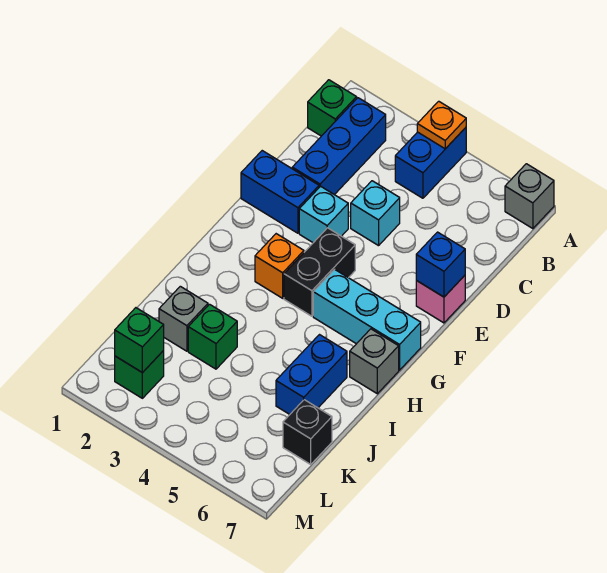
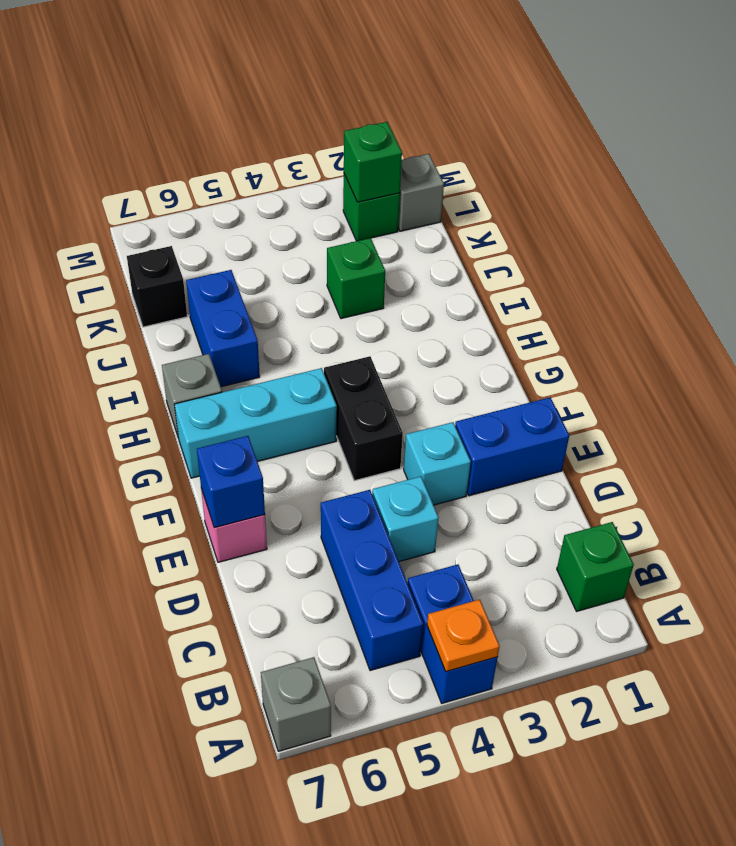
blue brick B2:D2 level 1 -> blue brick B5:D5 level 1
orange brick G3 level 1 -> none
grey brick J2 level 1 -> grey brick L1 level 1

